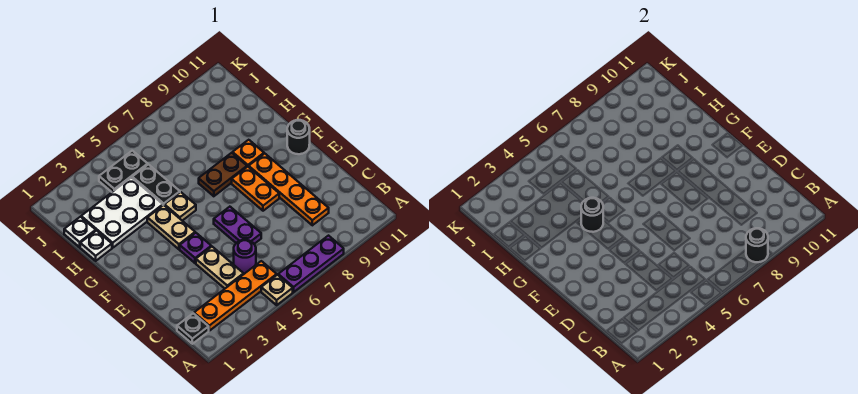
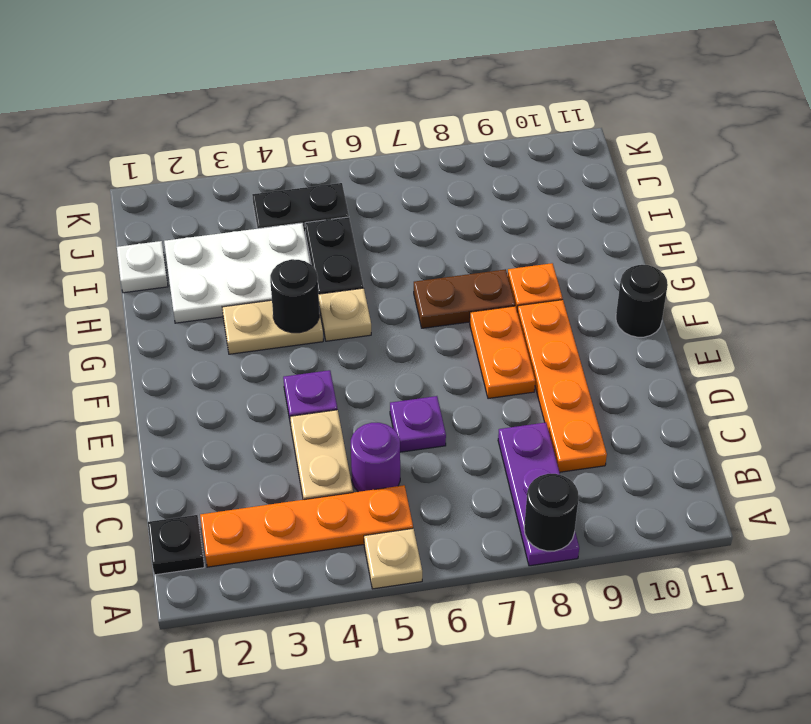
purple plate A6:A8 level 1 -> purple plate A8:C8 level 1
purple plate D6:E6 level 1 -> purple plate D6 level 1
tan plate F4:G4 level 1 -> tan plate G3:G4 level 1
white plate H1 level 1 -> none

